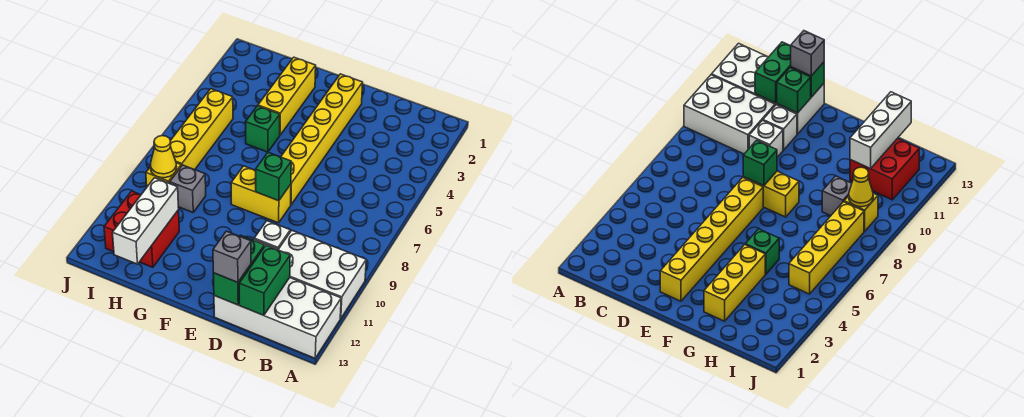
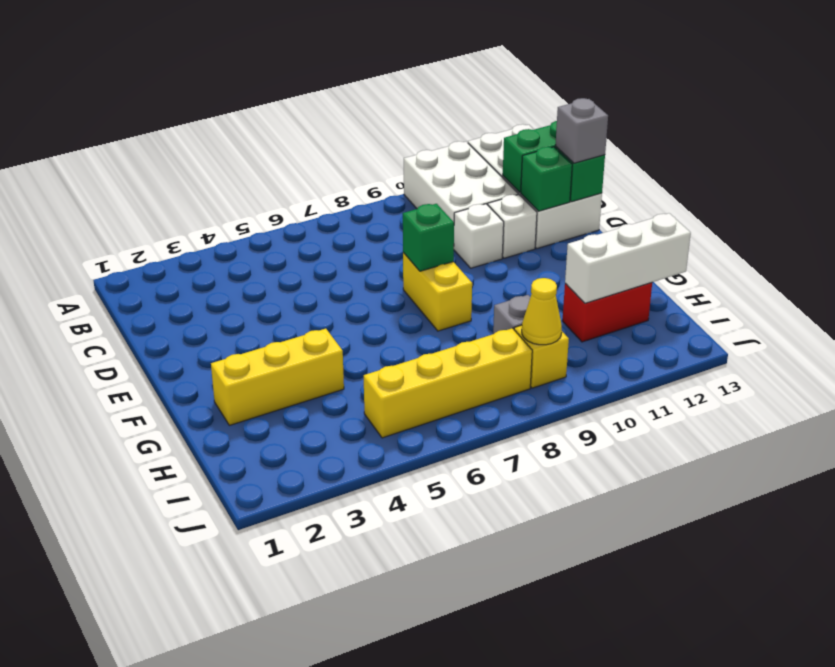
yellow brick E2:E7 level 1 -> none
green brick G5 level 1 -> none
red brick H11:I12 level 1 -> red brick H11:H12 level 1

